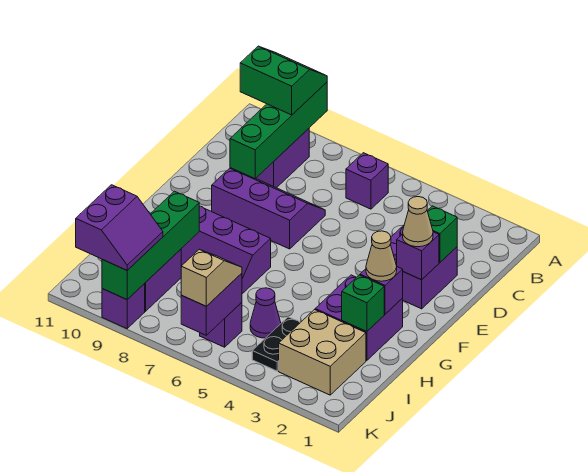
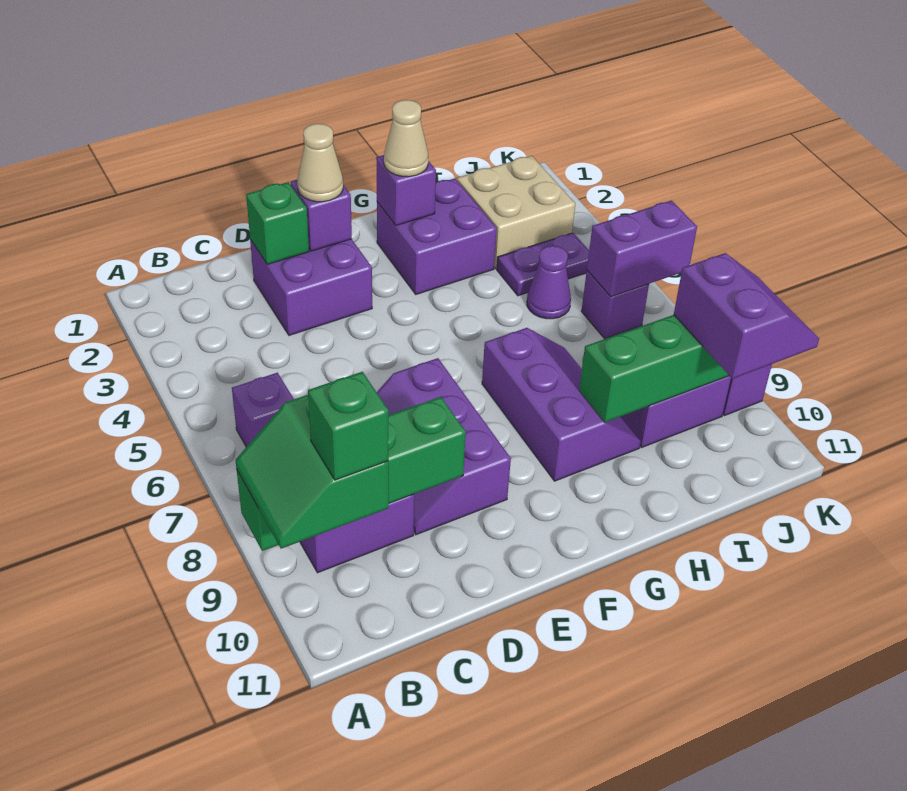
green brick H2 level 2 -> green brick B10 level 4
black plate I4:J4 level 1 -> purple plate I4:J4 level 1
tan slope J6:K6 level 3 top K -> none
purple slope J9:K10 level 3 top 10 -> purple slope J9:K10 level 3 top J

